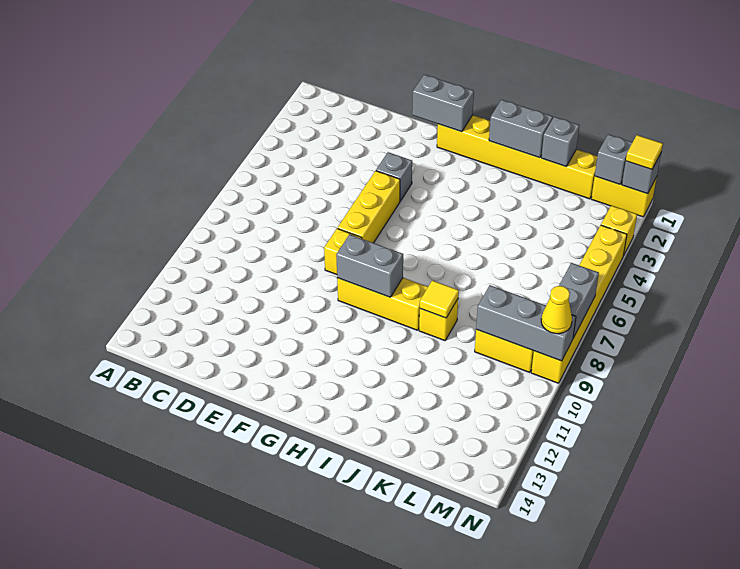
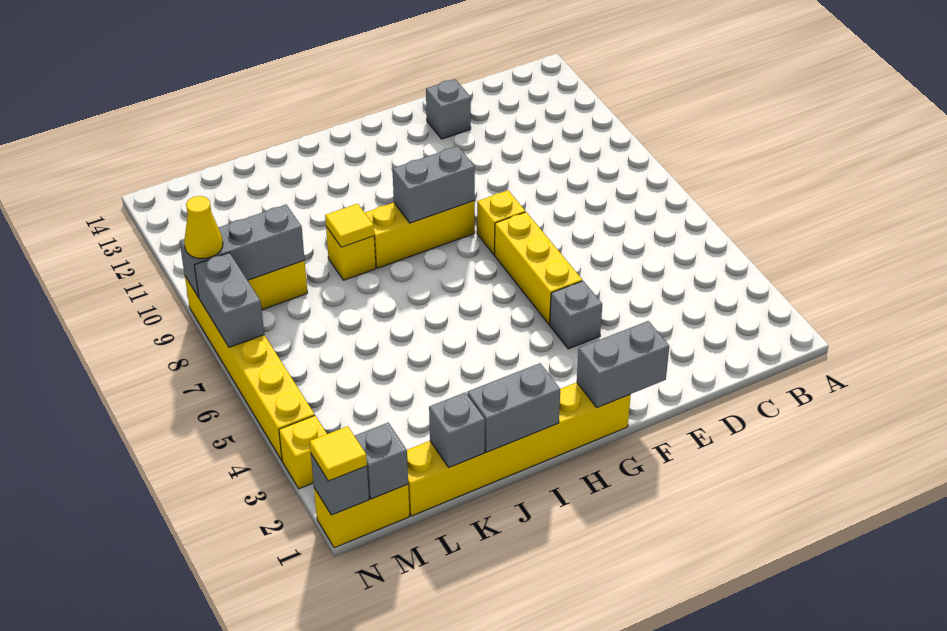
none -> grey brick E13 level 1

